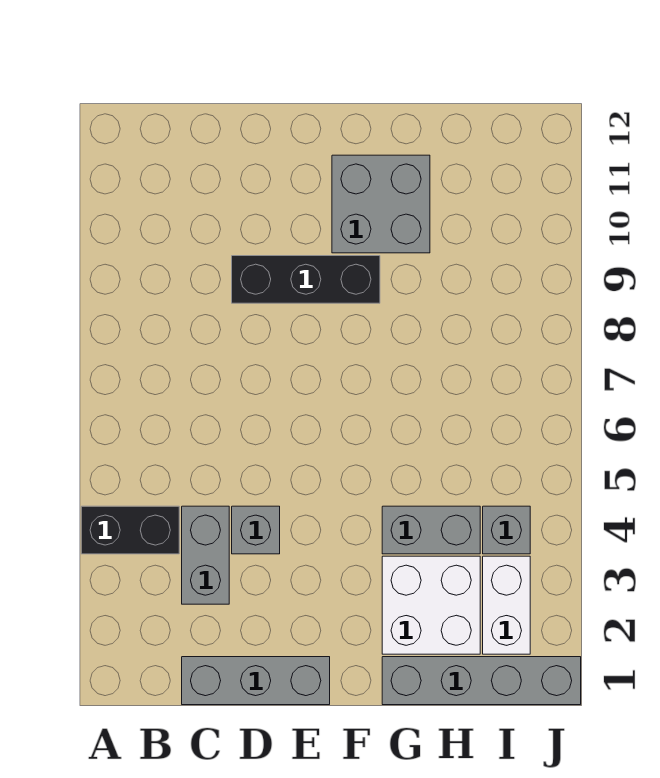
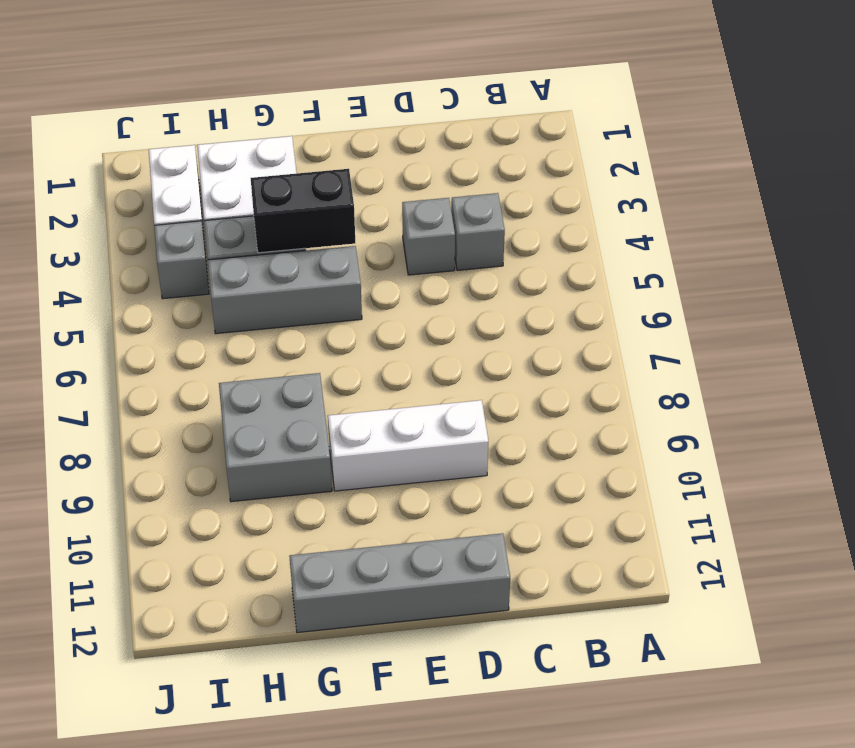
black brick A4:B4 level 1 -> black brick F4:G4 level 2
grey brick C1:E1 level 1 -> grey brick F5:H5 level 1
grey brick C3:C4 level 1 -> grey brick C4 level 1
black brick D9:F9 level 1 -> white brick D9:F9 level 1
grey brick F10:G11 level 1 -> grey brick G8:H9 level 1
grey brick G1:J1 level 1 -> grey brick D12:G12 level 1

